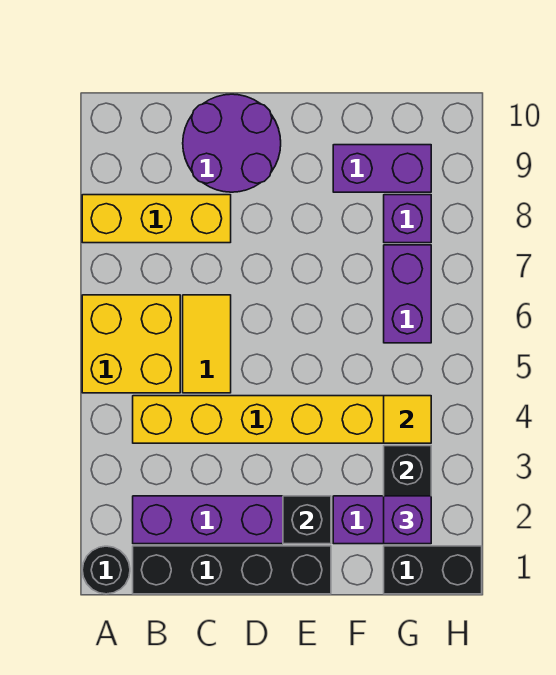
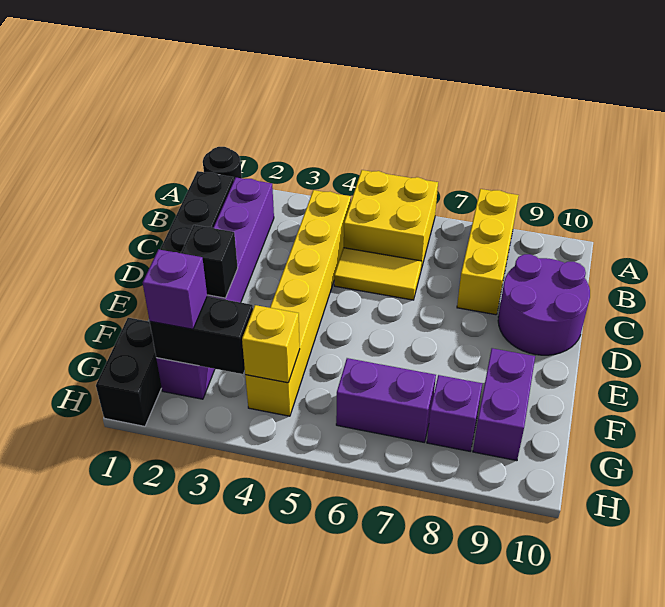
yellow tile G4 level 2 -> yellow brick G4 level 2

